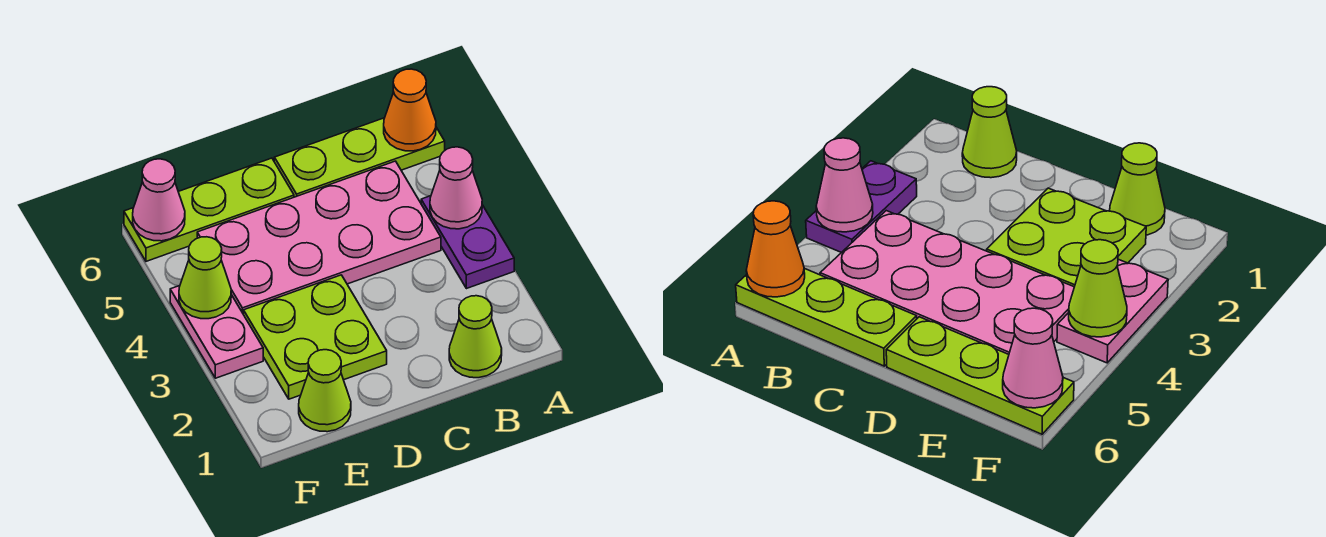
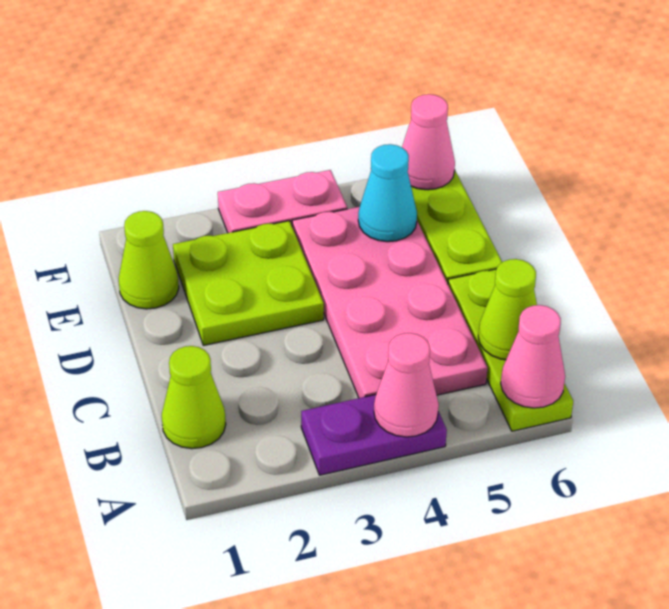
orange cone A6 level 2 -> pink cone A6 level 2
none -> cyan cone E5 level 2
lime cone F4 level 2 -> lime cone B6 level 2

